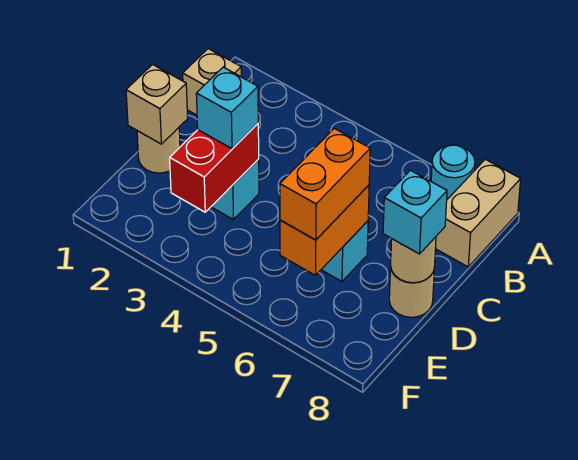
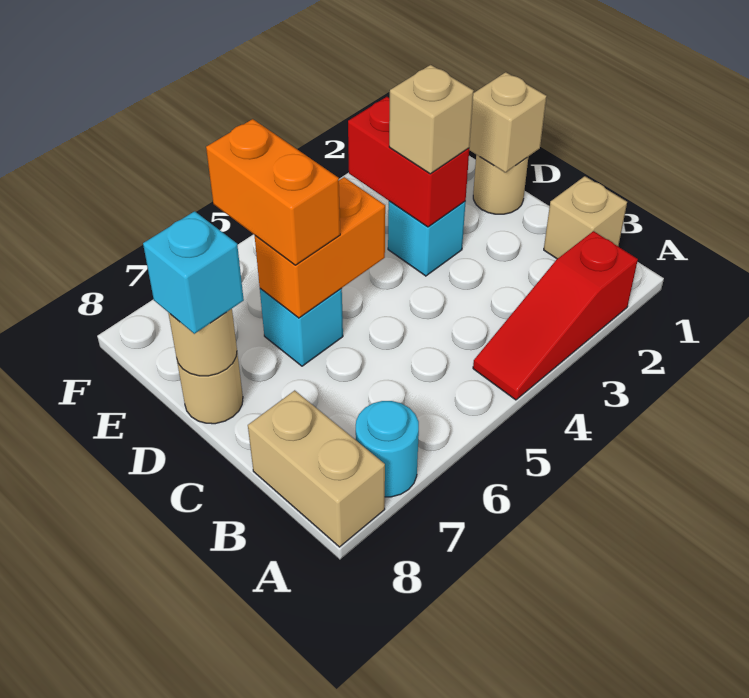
none -> red slope A2:A4 level 1 top 2
cyan brick D3 level 3 -> tan brick D3 level 3
orange brick D6:E6 level 2 -> orange brick D5:D6 level 2

